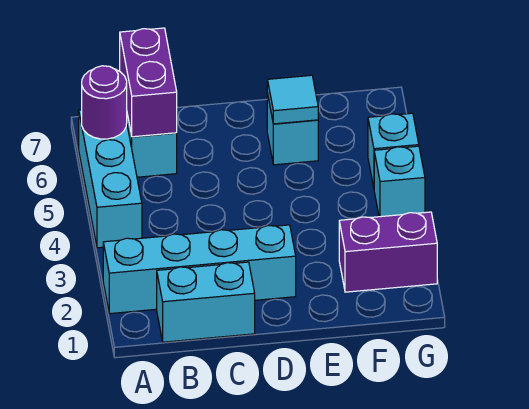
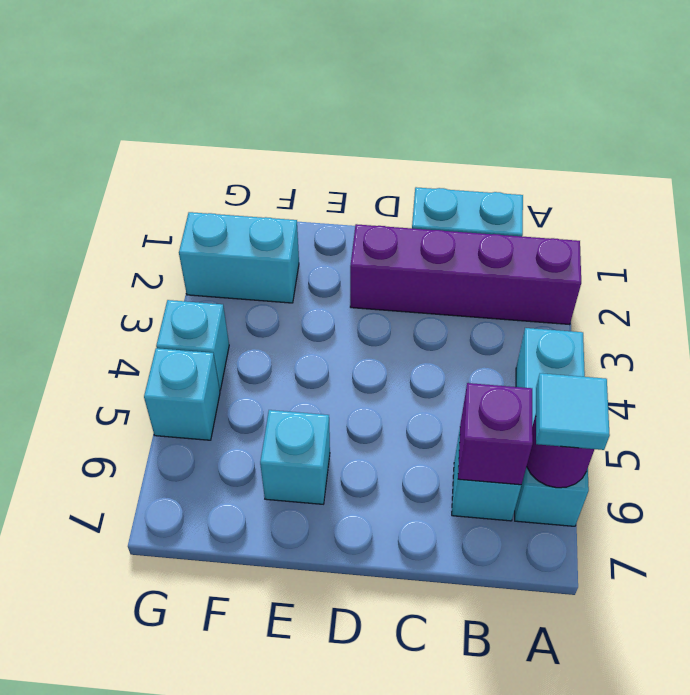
cyan brick A2:D2 level 1 -> purple brick A2:D2 level 1
purple brick B6:B7 level 2 -> purple brick B6 level 2
cyan tile E6 level 2 -> cyan tile A6 level 3
purple brick F2:G2 level 1 -> cyan brick F2:G2 level 1

